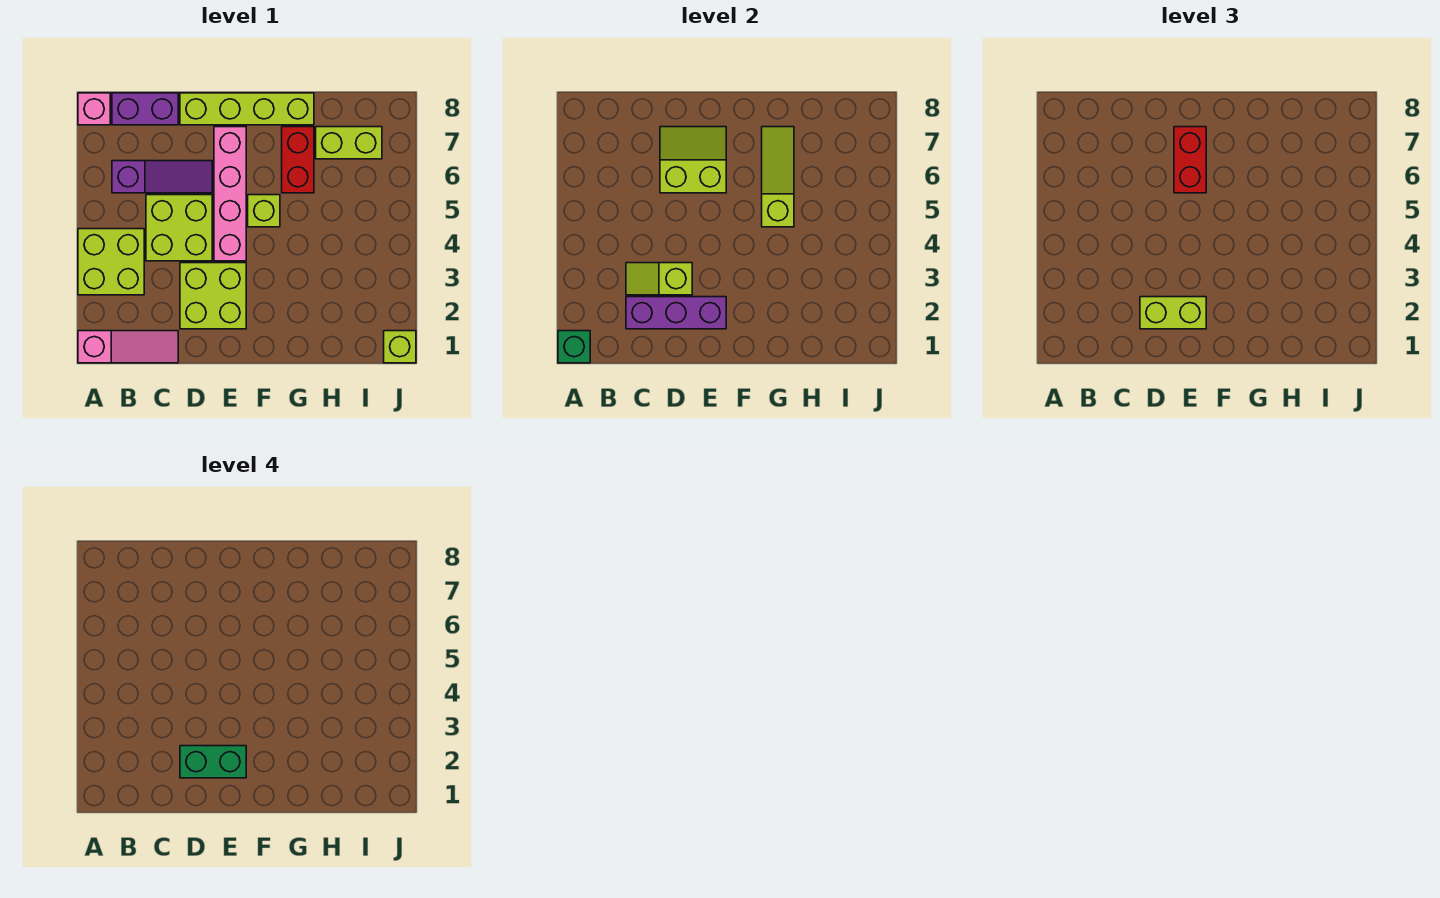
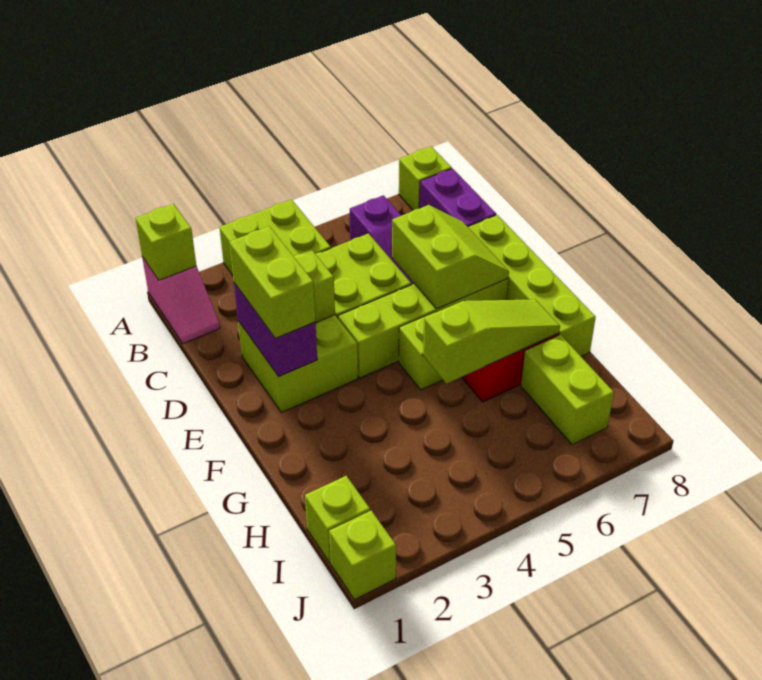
pink slope A1:C1 level 1 top A -> pink slope A1:B1 level 1 top A
green brick A1 level 2 -> lime brick A1 level 2
pink brick A8 level 1 -> lime brick A8 level 1
purple brick C2:E2 level 2 -> purple brick D2:E2 level 2
green brick D2:E2 level 4 -> none
pink brick E4:E7 level 1 -> lime brick E4:E7 level 1
red brick E6:E7 level 3 -> none
none -> lime brick I1 level 1

